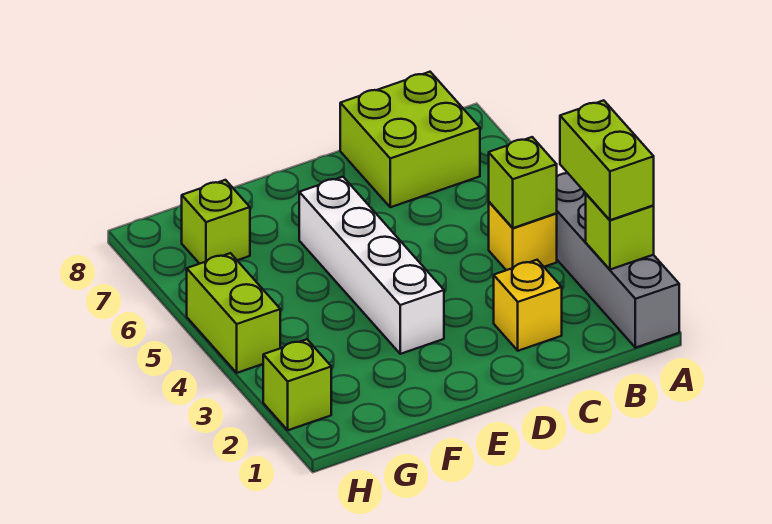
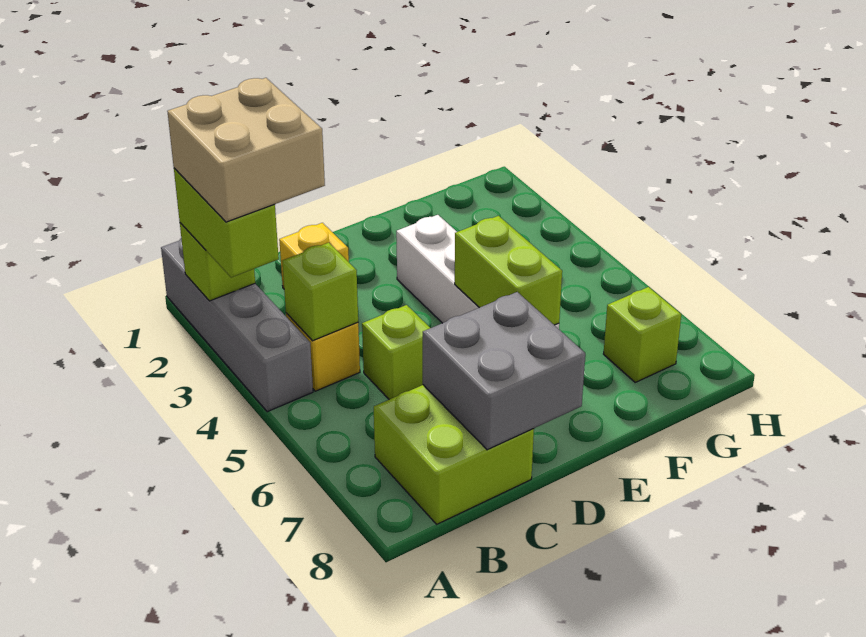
none -> tan brick A2:B3 level 4
none -> grey brick C7:D8 level 2
lime brick H2 level 1 -> lime brick C5 level 1
lime brick H4:H5 level 1 -> lime brick E5:E6 level 2

